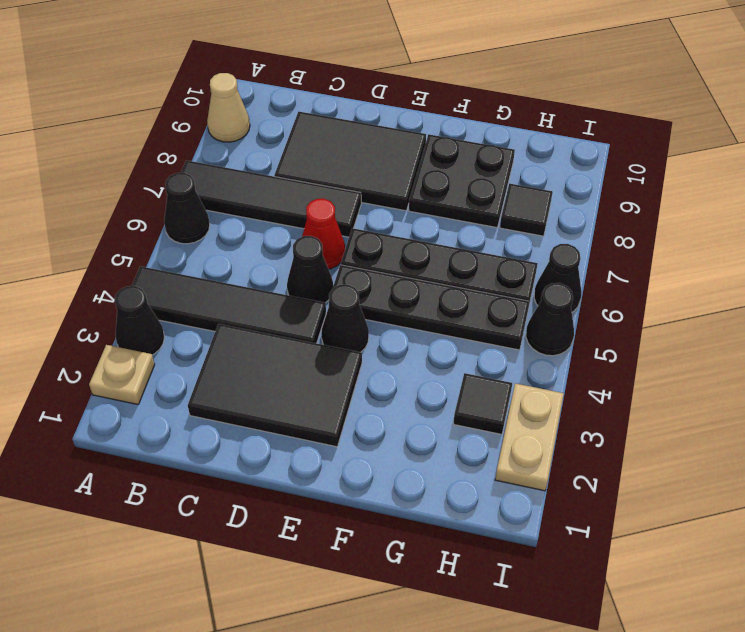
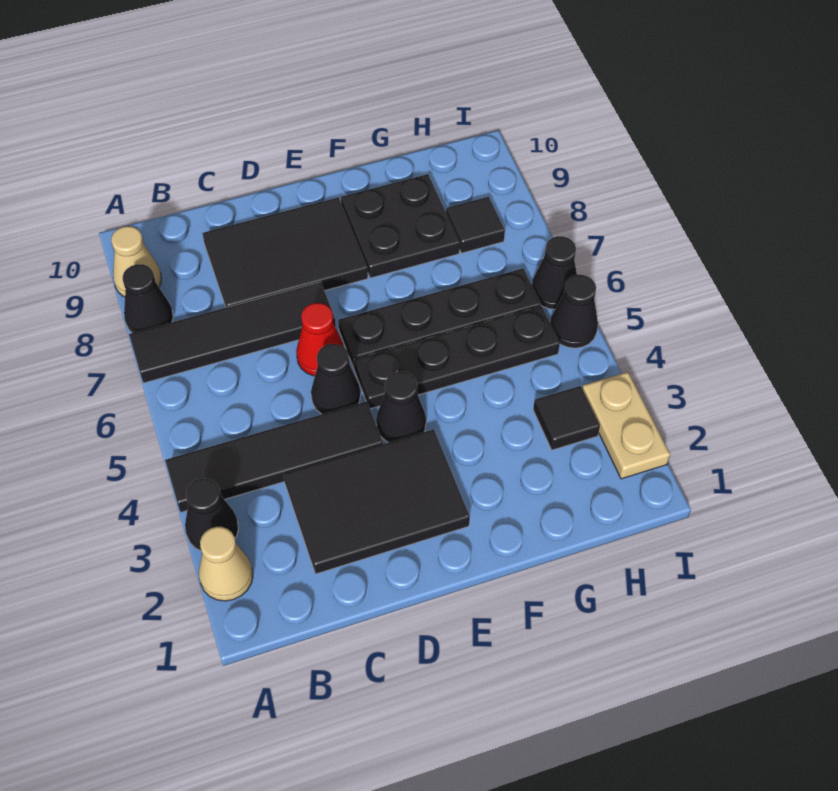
tan plate A2 level 1 -> tan cone A2 level 1
black cone A6 level 1 -> black cone A8 level 1

